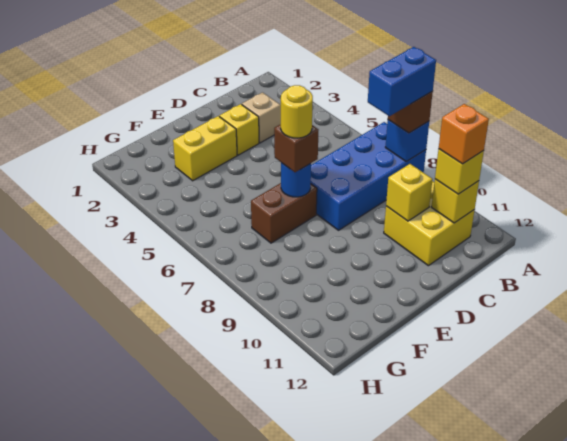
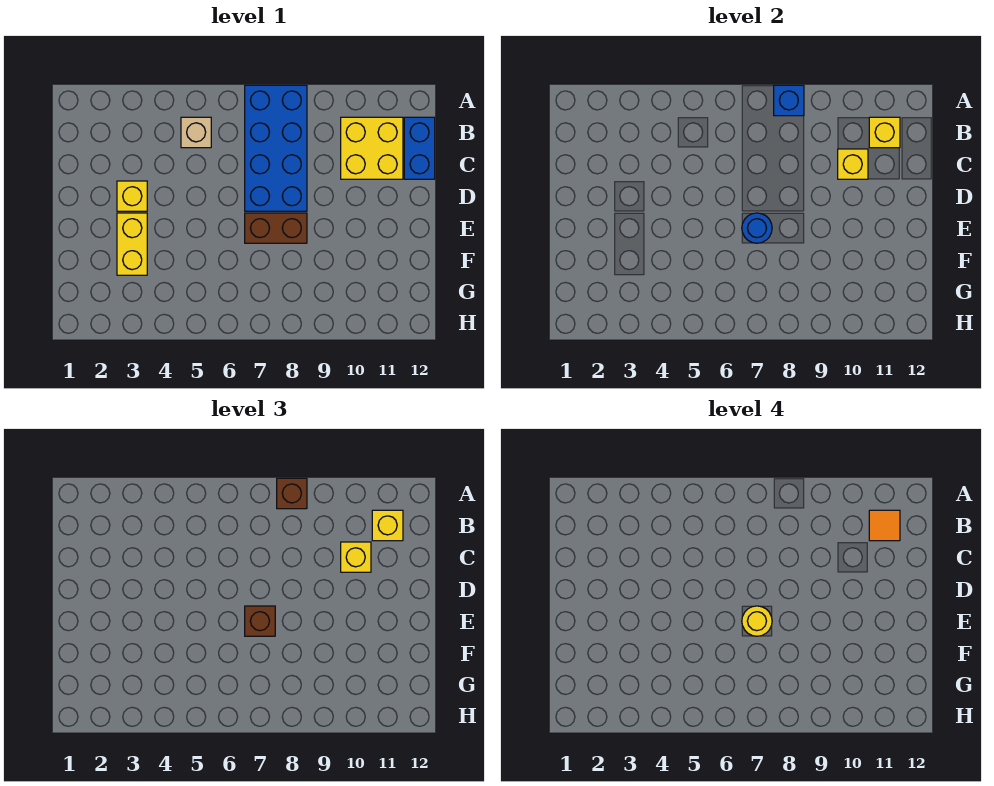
blue brick A8:B8 level 4 -> blue brick B12:C12 level 1
orange brick B11 level 4 -> orange tile B11 level 4
tan brick C3 level 1 -> tan brick B5 level 1
none -> yellow brick C10 level 3
brown brick E7:F7 level 1 -> brown brick E7:E8 level 1

